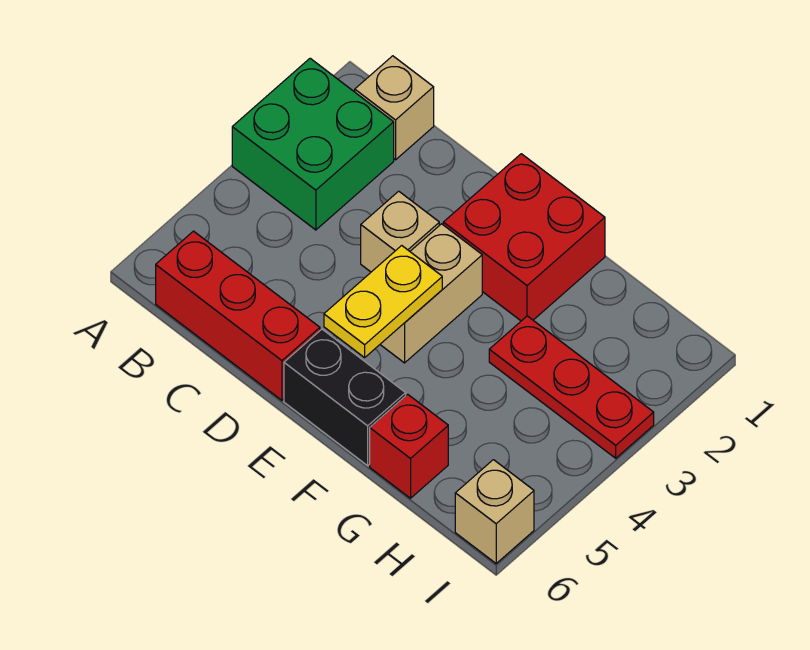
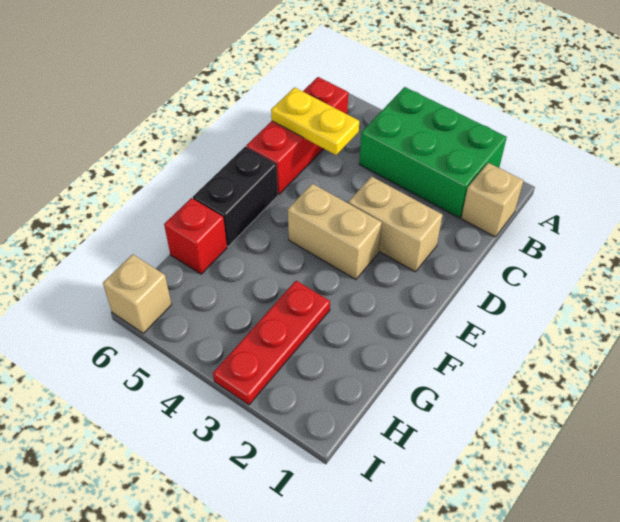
green brick A2:B3 level 1 -> green brick A2:B4 level 1
tan brick D3 level 1 -> tan brick D2:D3 level 1
red brick E1:F2 level 1 -> none
yellow plate E4:E5 level 2 -> yellow plate C5:C6 level 2

